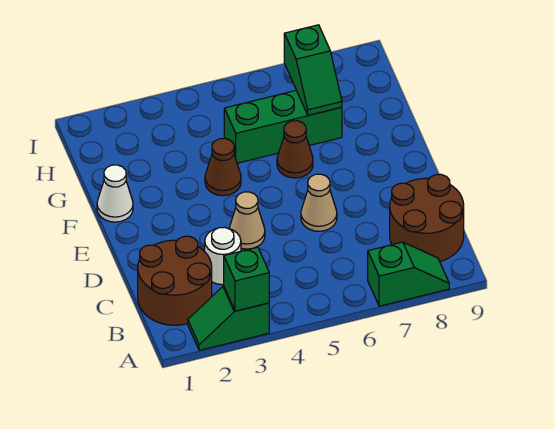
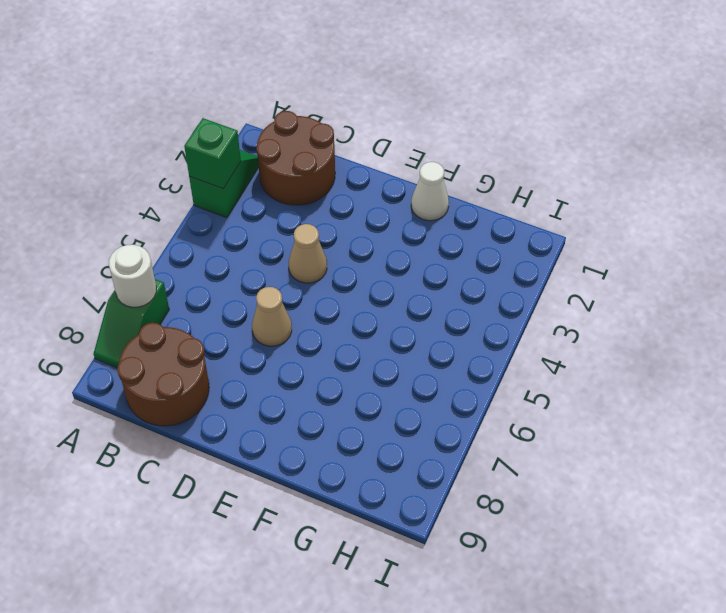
white round brick C3 level 1 -> white round brick A7 level 2
brown cone F4 level 1 -> none
brown cone F6 level 1 -> none
green brick G5:G7 level 1 -> none
green slope G7:H7 level 2 top H -> none

